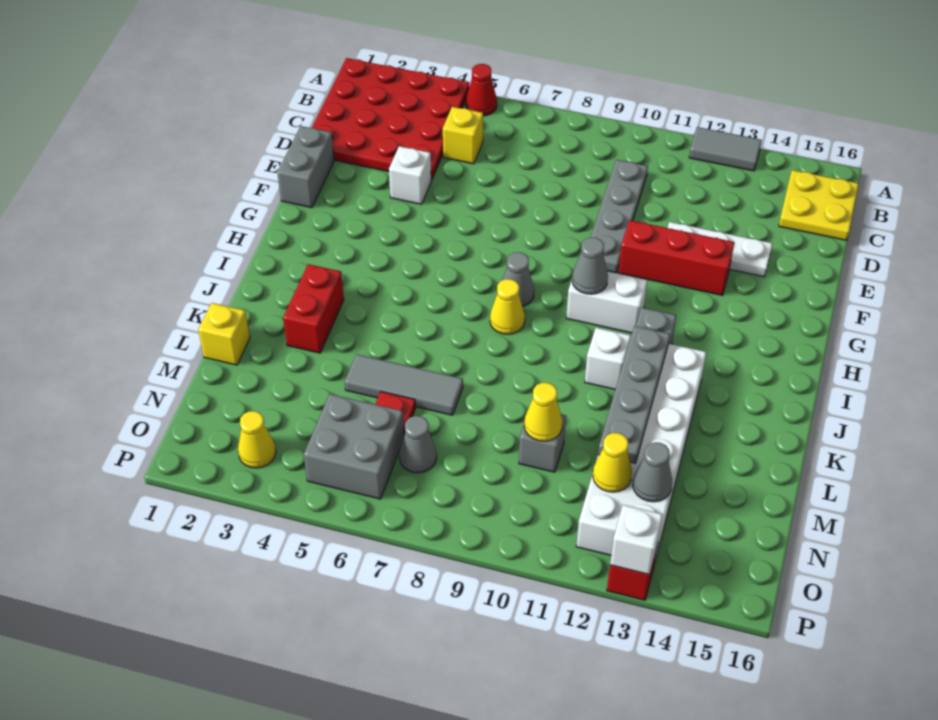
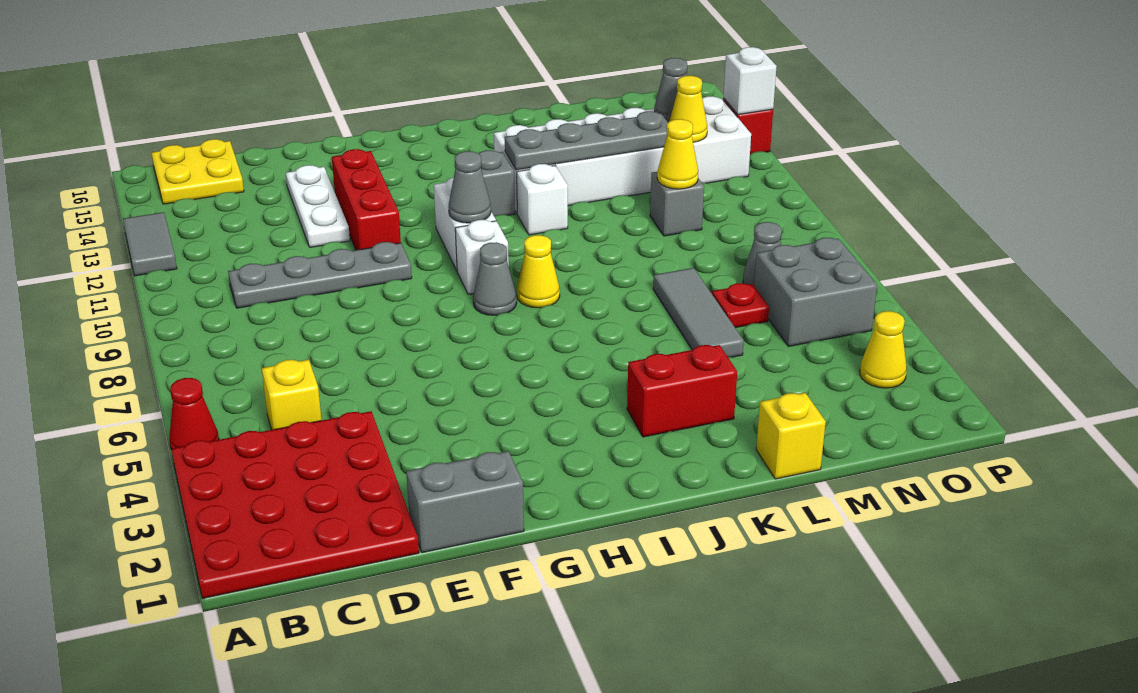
white brick E4 level 1 -> white brick H9 level 1

